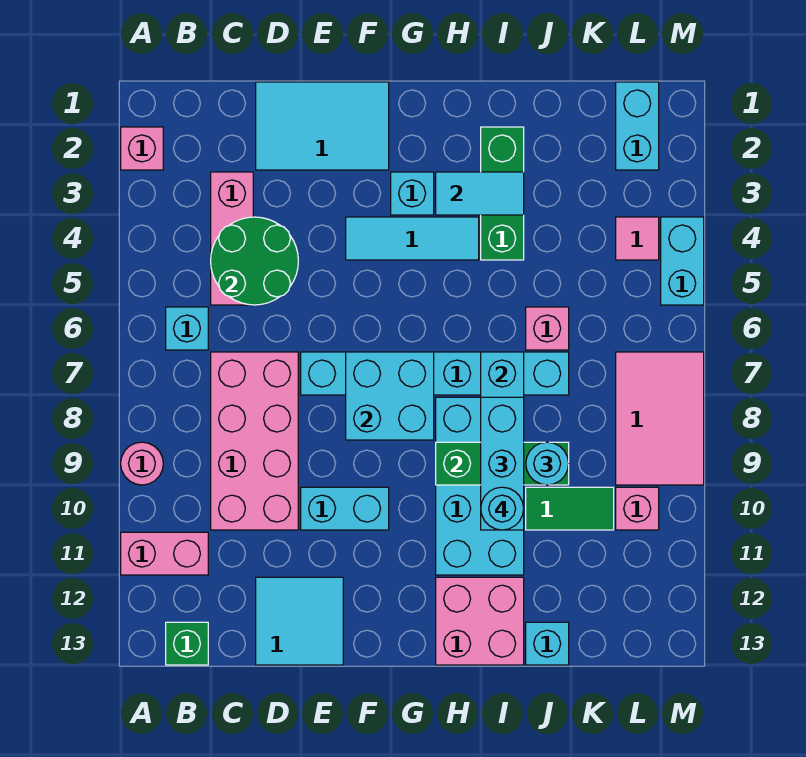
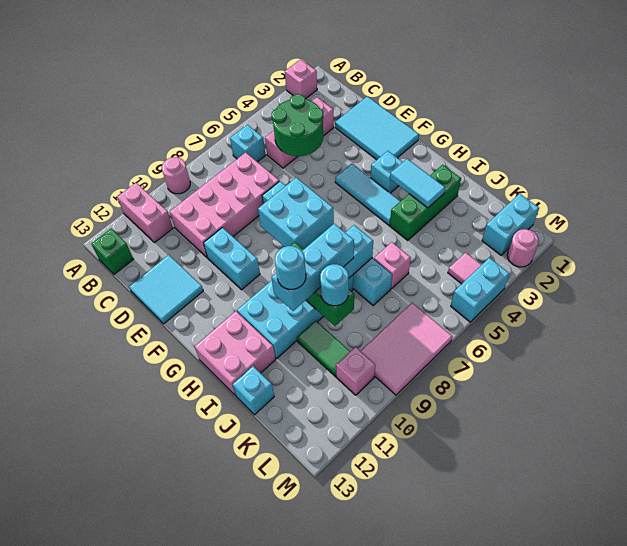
none -> pink round brick M2 level 1

